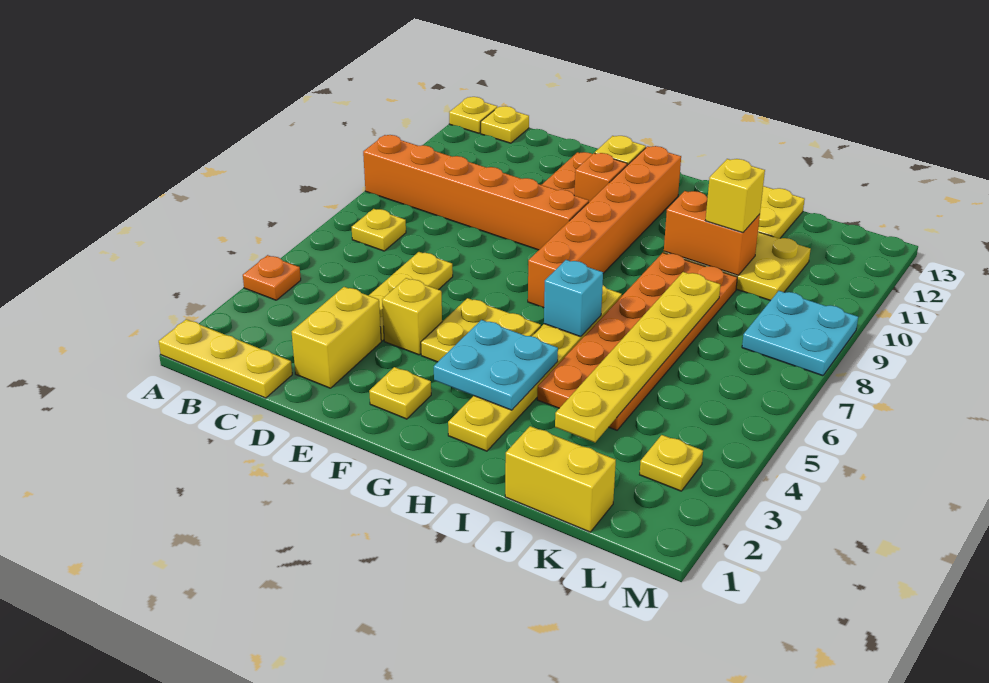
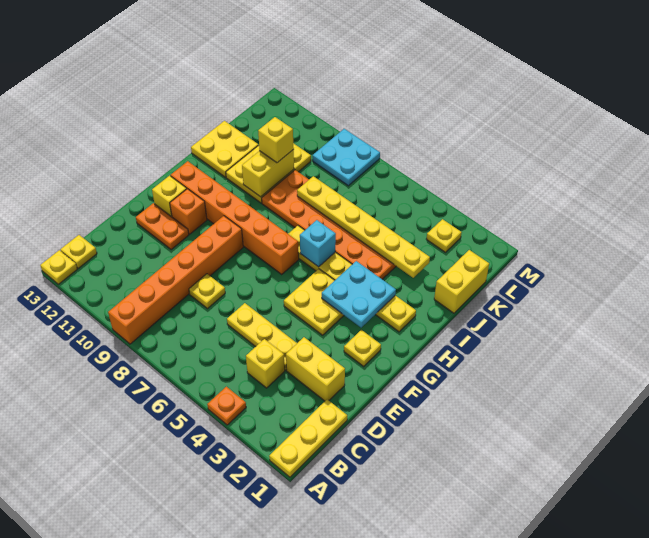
yellow plate B7 level 1 -> yellow plate D8 level 1
yellow brick E4 level 1 -> yellow brick C4 level 1
orange brick I10:J10 level 2 -> yellow brick I10:J10 level 2

